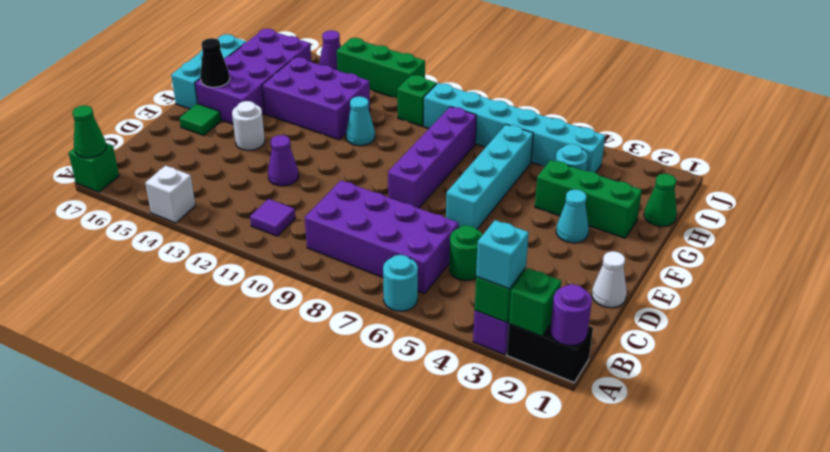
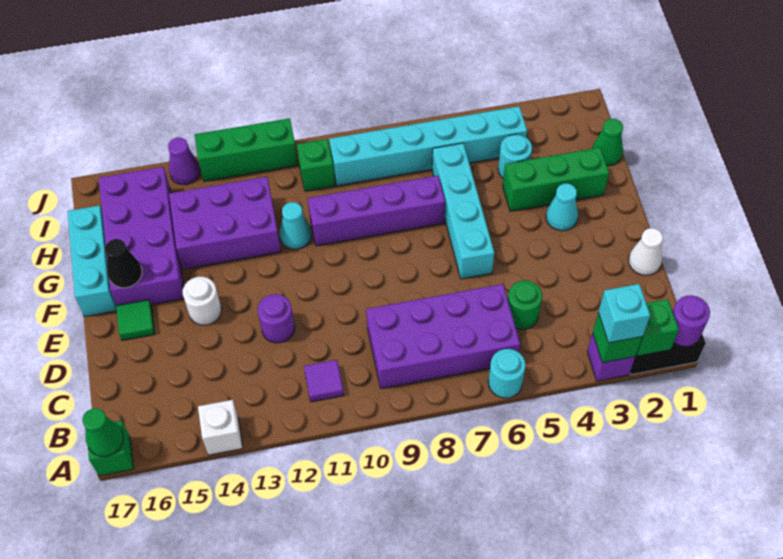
purple cone D12 level 1 -> purple round brick D12 level 1
purple brick E8:H8 level 1 -> purple brick G7:G10 level 1

